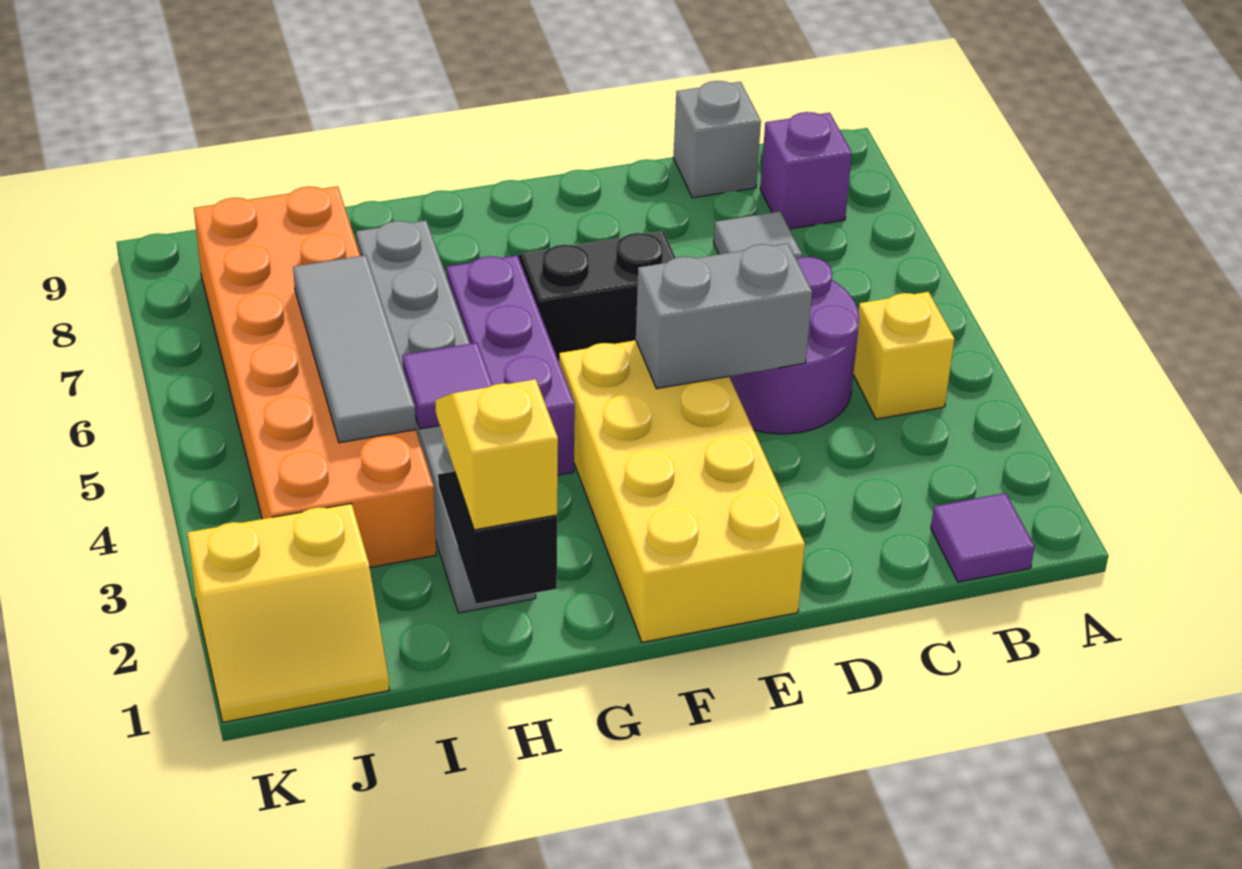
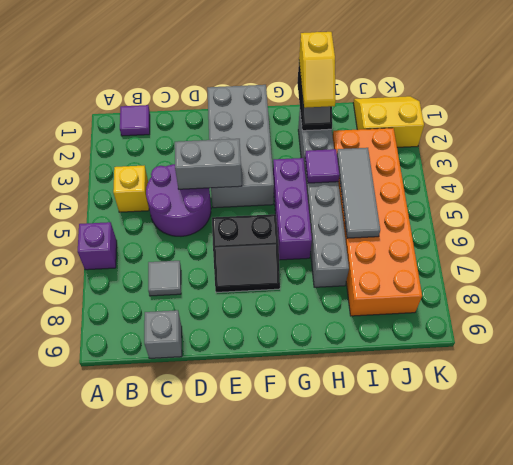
purple brick B8 level 1 -> purple brick A6 level 1
yellow brick E1:F4 level 1 -> grey brick E1:F4 level 1

